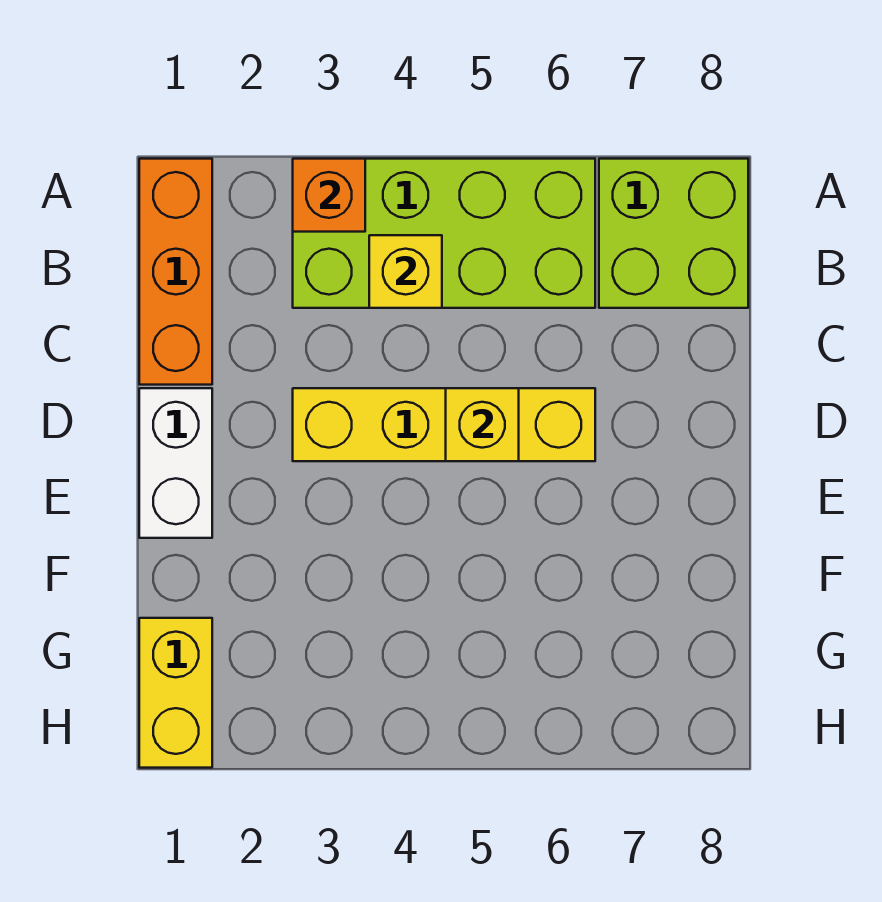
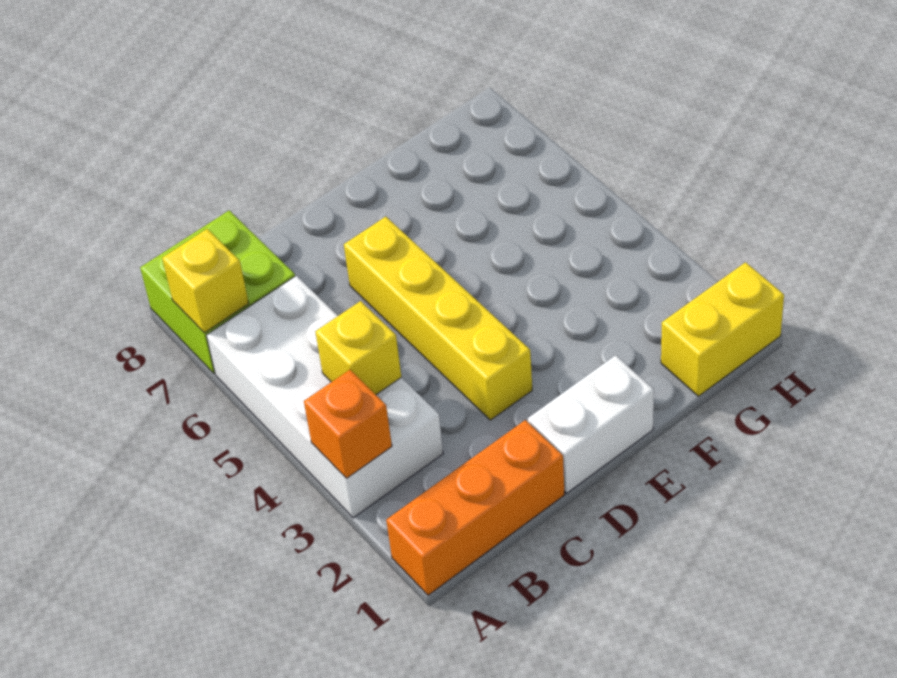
lime brick A3:B6 level 1 -> white brick A3:B6 level 1
yellow brick D5 level 2 -> yellow brick A7 level 2

